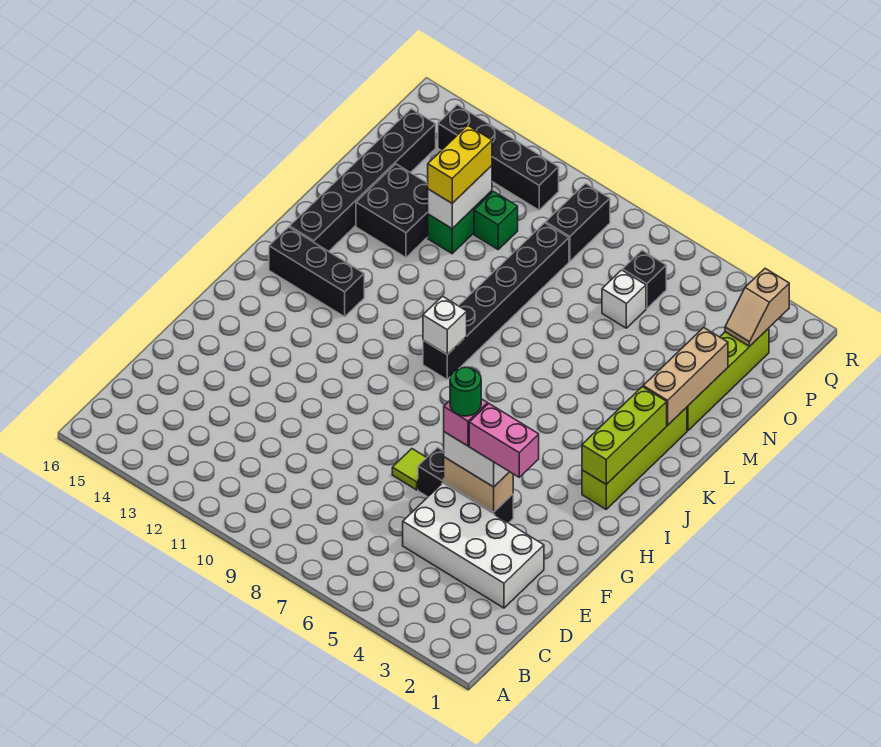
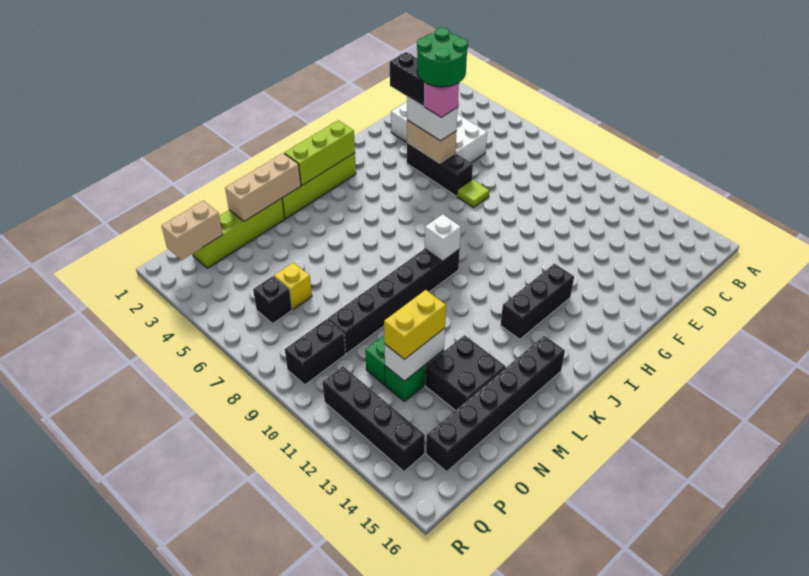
pink brick F3:F4 level 4 -> black brick F3:F4 level 4
green round brick F5 level 5 -> green round brick E4:F5 level 5
black brick J13:J15 level 1 -> black brick H13:J13 level 1
white brick O6 level 1 -> yellow brick O6 level 1
tan slope P2:Q2 level 2 top Q -> tan brick P2:Q2 level 2

